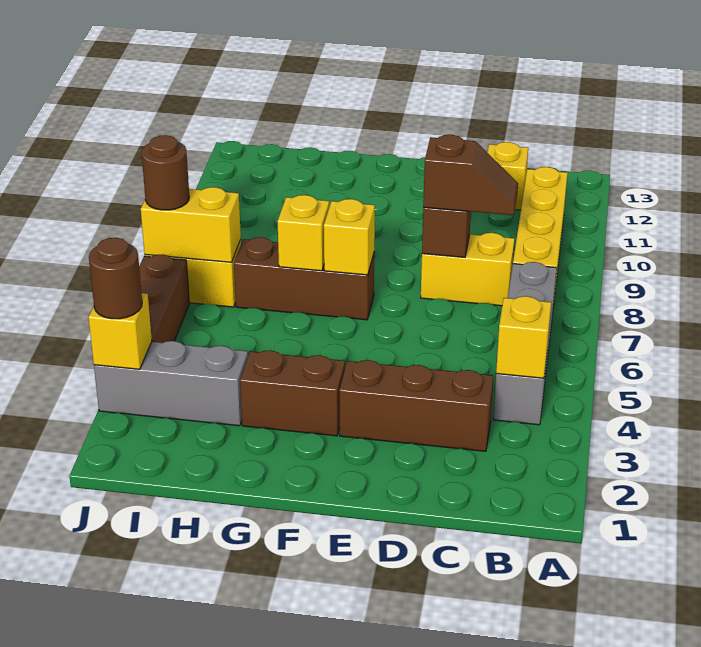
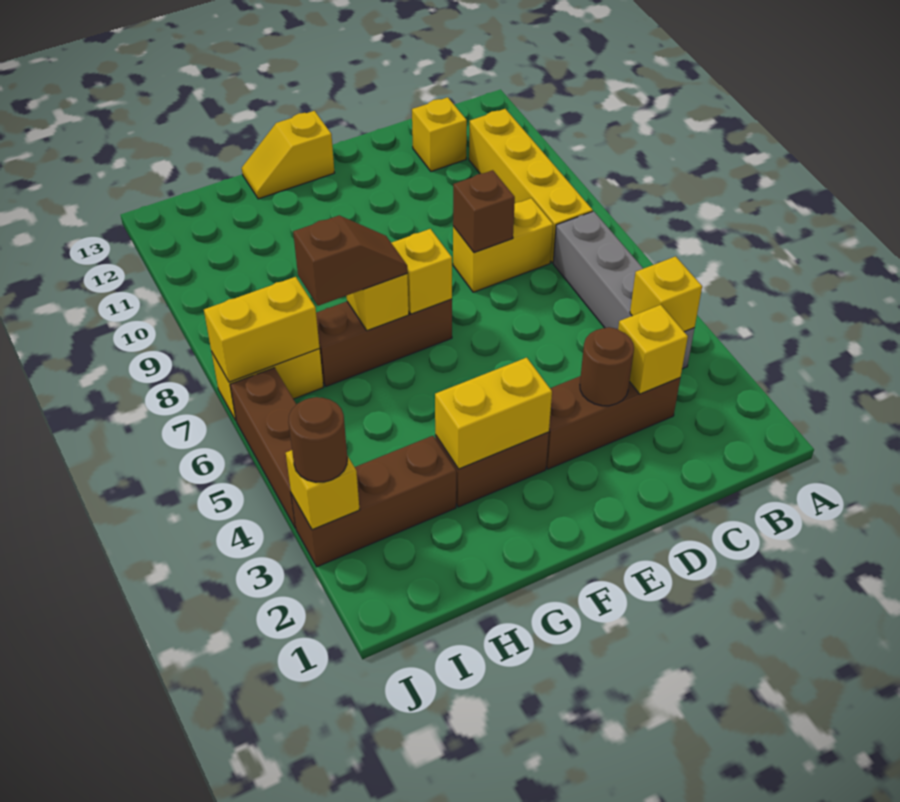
none -> yellow brick C3 level 2
brown slope C8:D8 level 3 top D -> brown slope G7:H7 level 3 top H
none -> yellow brick F3:G3 level 2
none -> yellow slope F13:G13 level 1 top F
grey brick H3:J3 level 1 -> brown brick H3:J3 level 1
brown round brick J7 level 3 -> brown round brick D3 level 2

